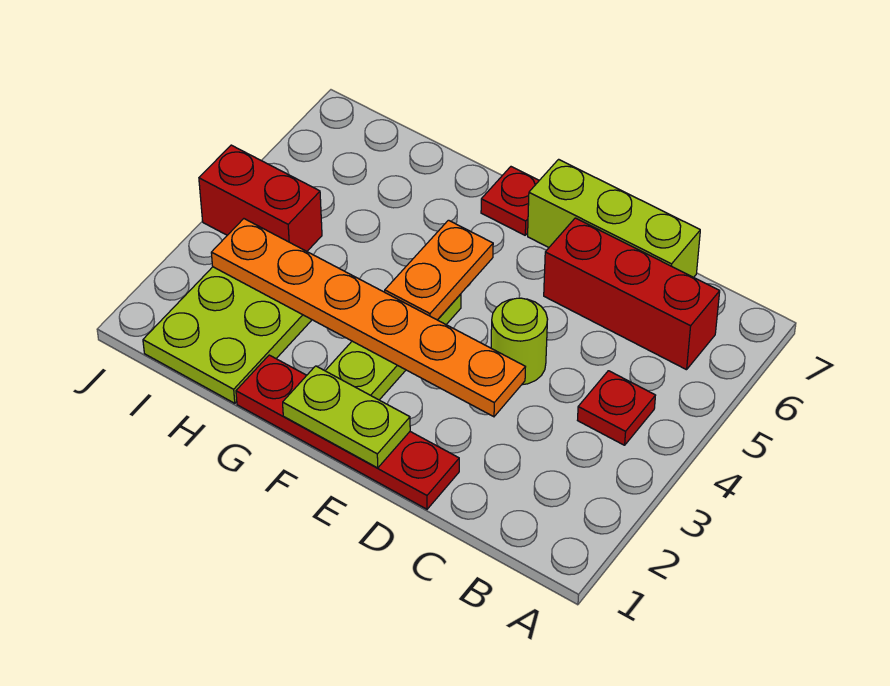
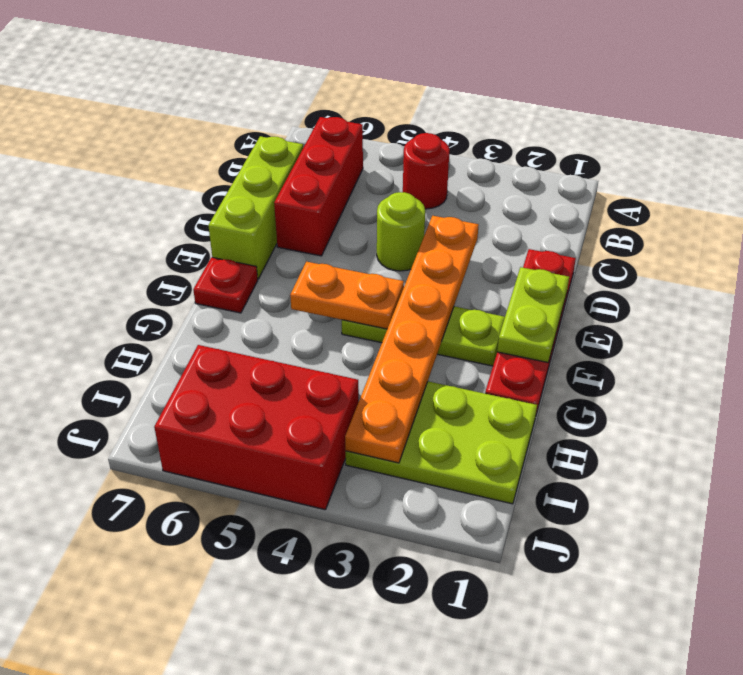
red plate B4 level 1 -> red round brick B4 level 1
red brick I4:J4 level 1 -> red brick I4:J6 level 1

